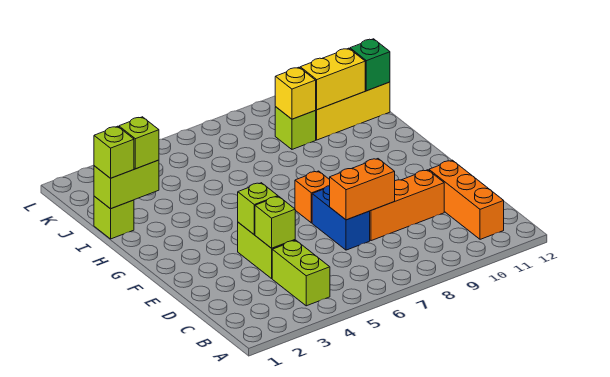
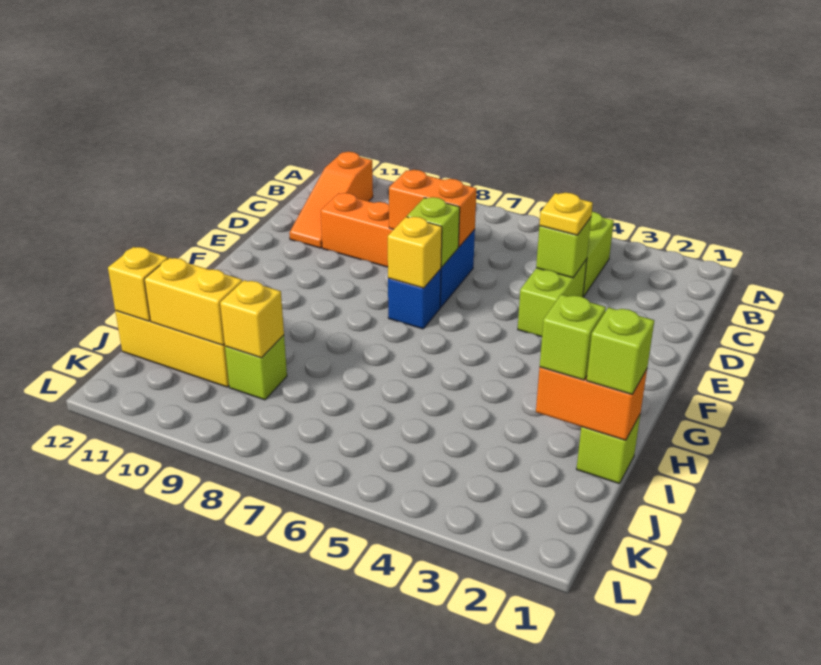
orange brick B11:D11 level 1 -> orange slope B11:D11 level 1 top B
none -> yellow plate D4 level 3
lime brick E4 level 2 -> lime brick E7 level 2
orange brick F7 level 1 -> blue brick F7 level 1
none -> yellow brick F7 level 2
lime brick I1:I2 level 2 -> orange brick I1:I2 level 2
green brick J12 level 2 -> yellow brick J12 level 2

